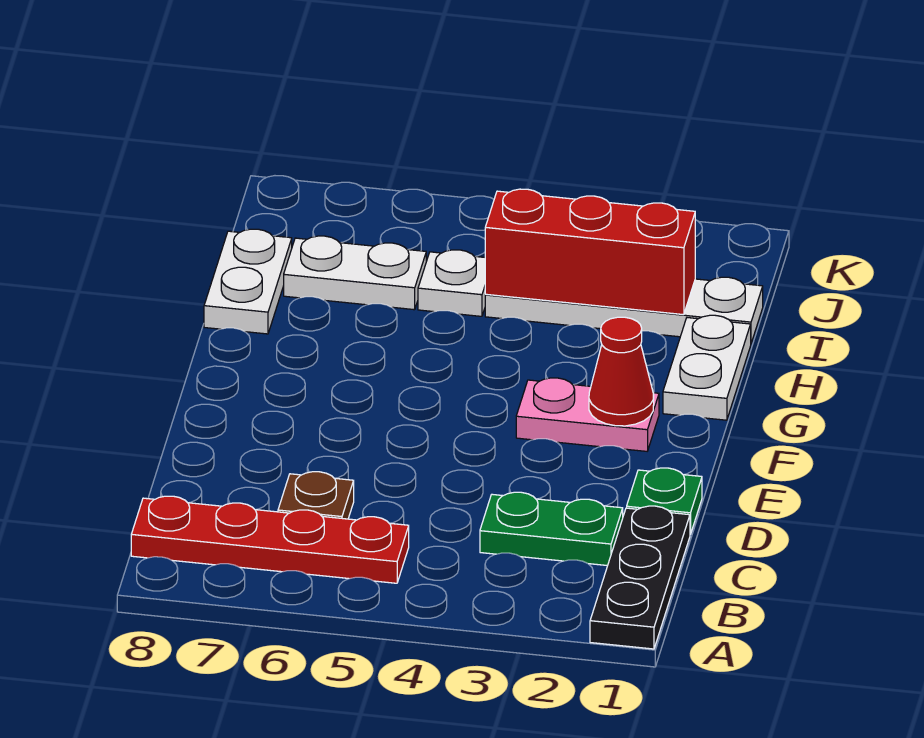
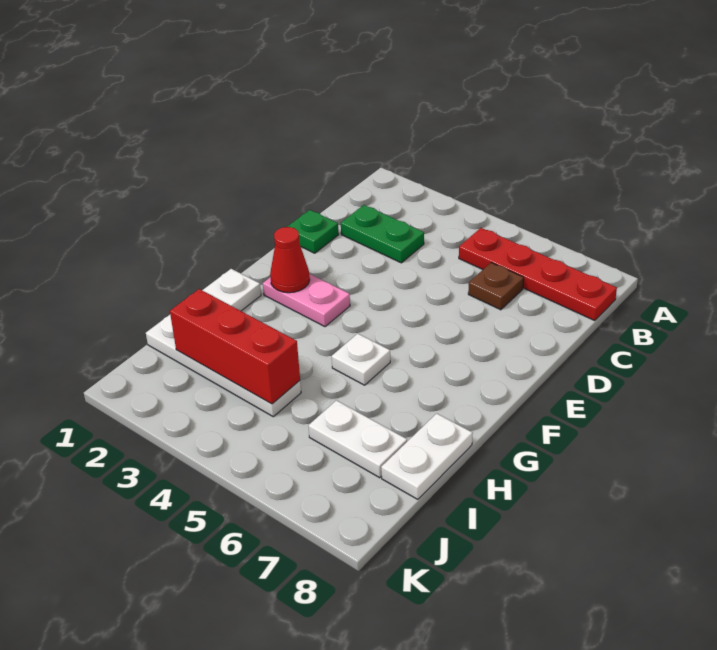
black plate A1:C1 level 1 -> none
white plate I5 level 1 -> white plate G5 level 1

